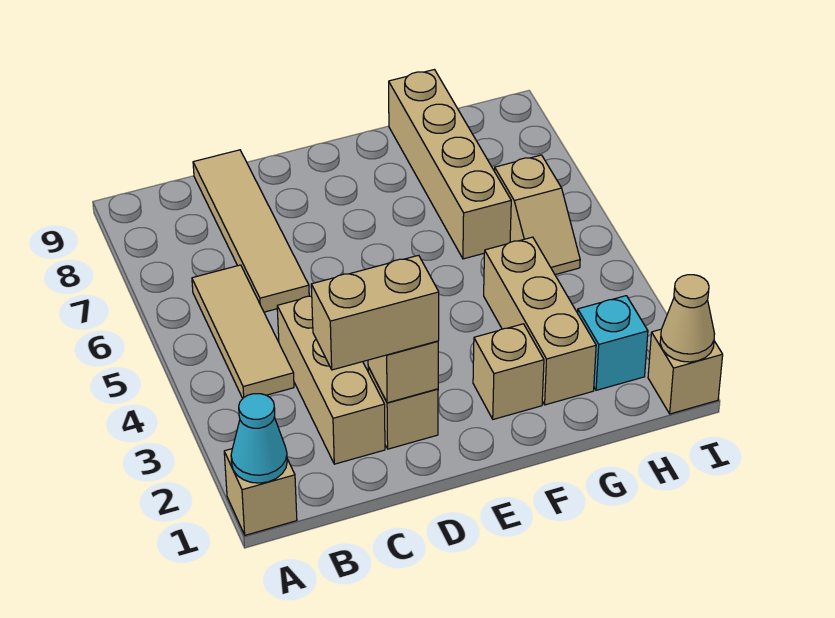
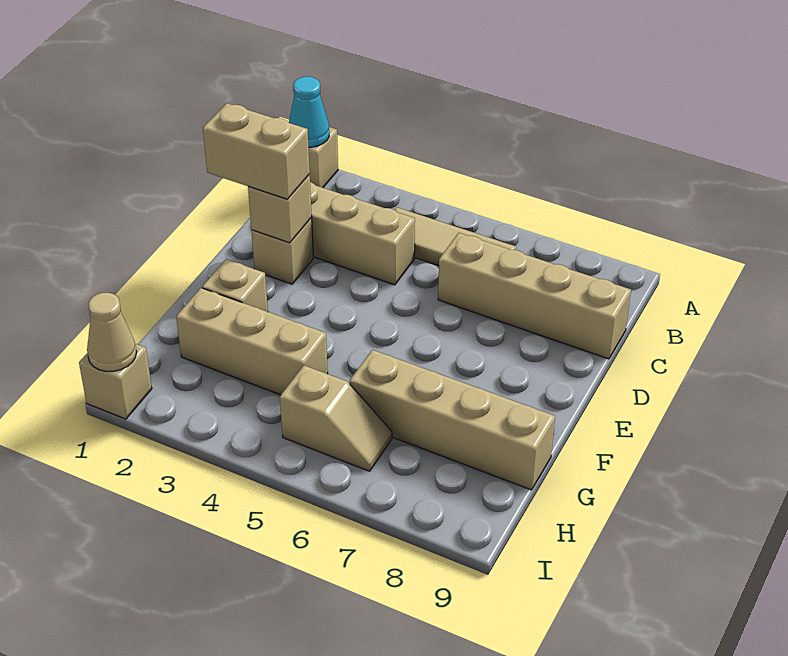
tan brick C2:D2 level 3 -> tan brick D1:D2 level 3
tan tile C6:C9 level 1 -> tan brick C6:C9 level 1
cyan brick H2 level 1 -> none
tan slope H5:H6 level 1 top 6 -> tan slope H5:H6 level 1 top 5

